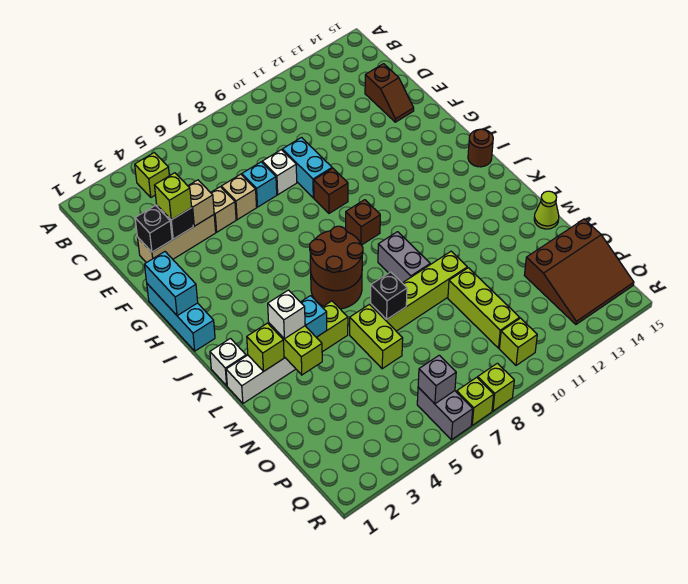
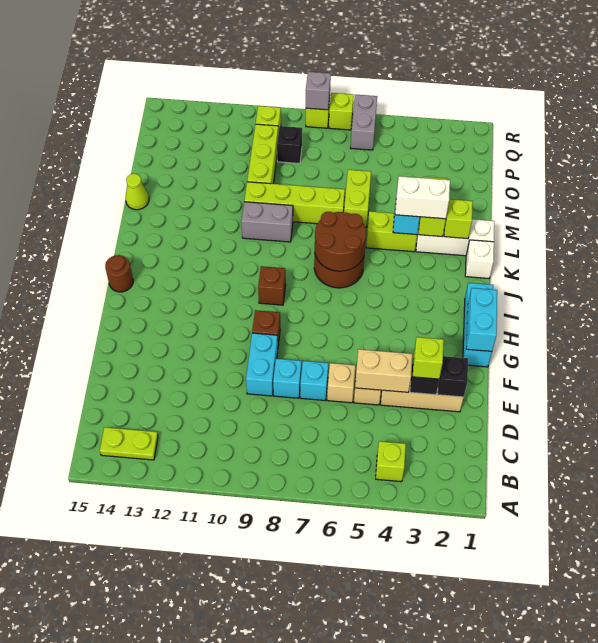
none -> lime plate B13:B14 level 1
brown slope D14:E14 level 1 top D -> none
tan brick E4 level 2 -> tan brick E4:E5 level 2
white brick E8 level 1 -> cyan brick E8 level 1
grey brick K9:L9 level 1 -> grey brick L9:L10 level 1
white brick L3 level 3 -> white brick L3:L4 level 3
black brick M7 level 2 -> black brick P9 level 1
brown slope O13:Q15 level 1 top O -> none
grey brick Q6 level 2 -> grey brick R8 level 2

